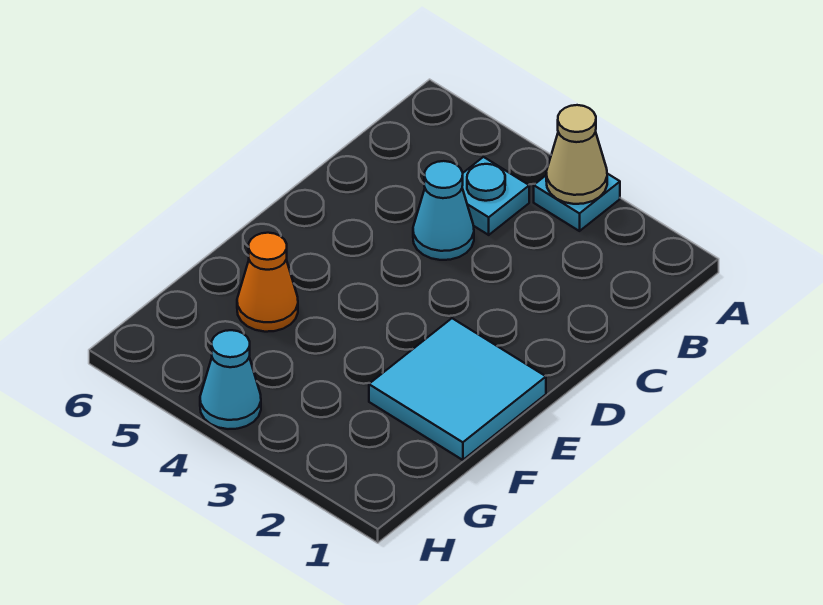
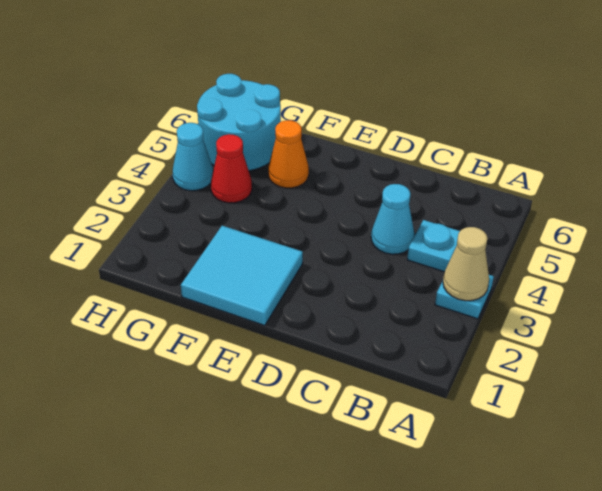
none -> red cone G4 level 1
none -> cyan round brick G5:H6 level 1

